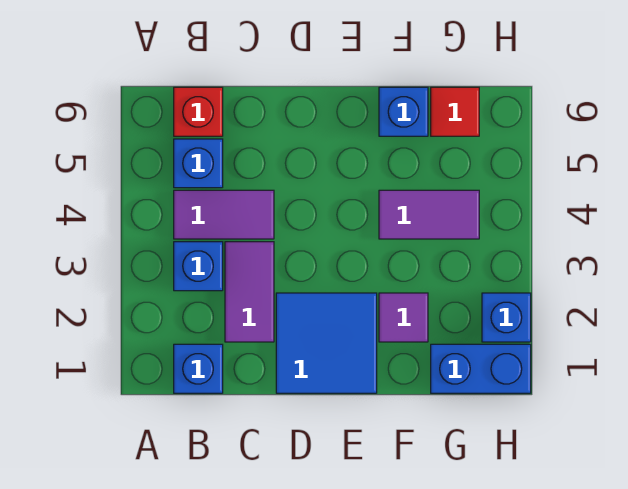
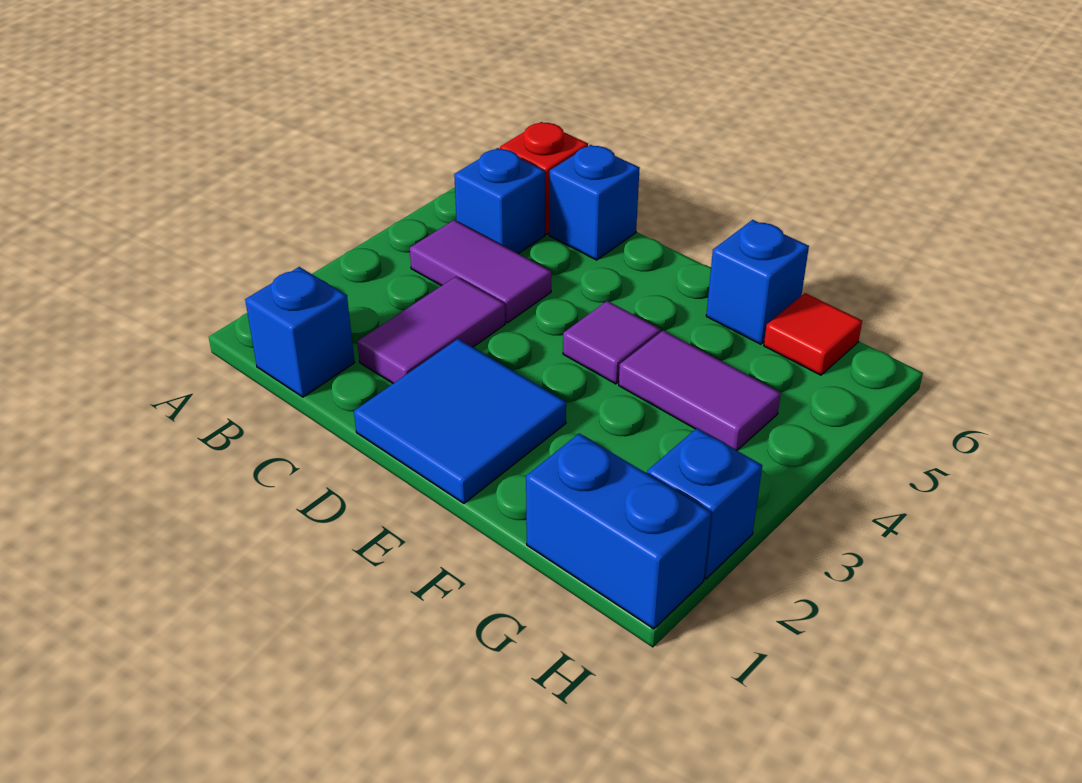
blue brick B3 level 1 -> blue brick C6 level 1
purple tile F2 level 1 -> purple tile E4 level 1

